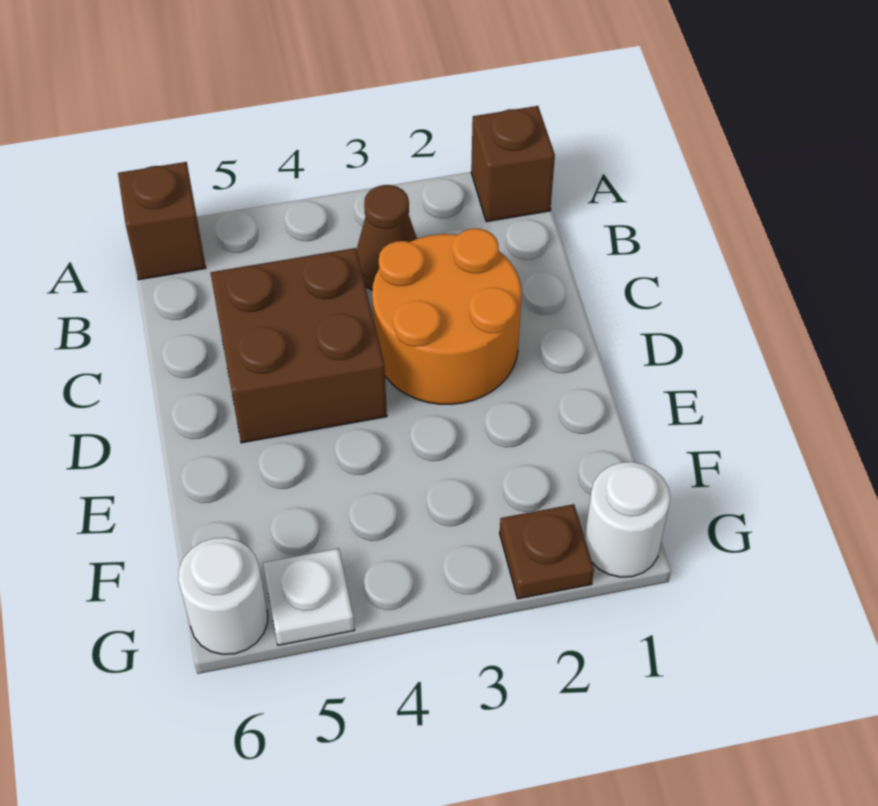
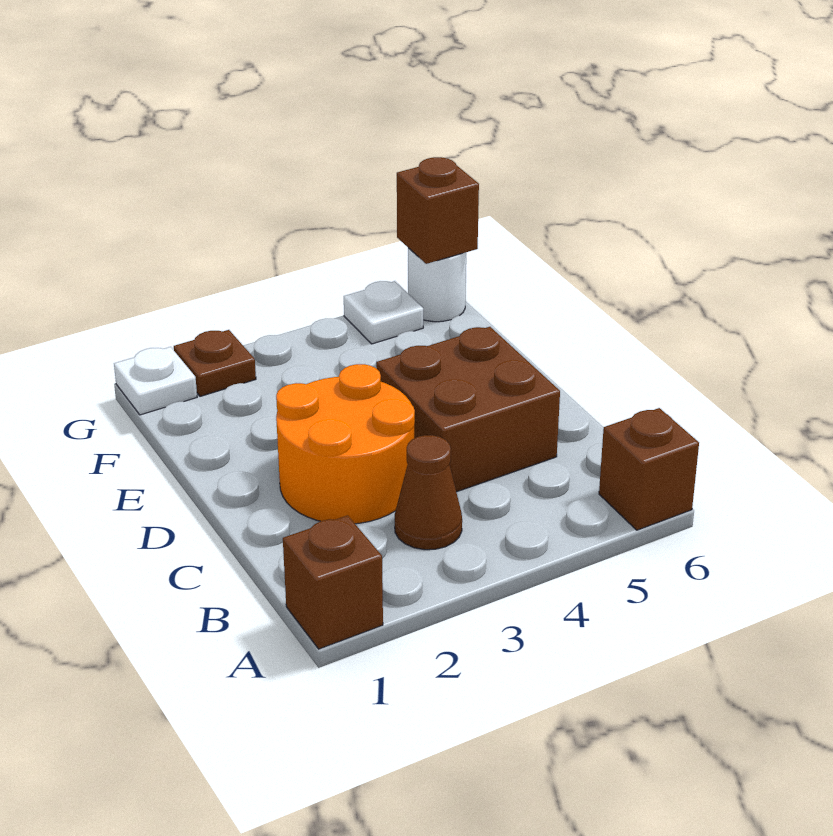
white round brick G1 level 1 -> white plate G1 level 1
none -> brown brick G6 level 2

